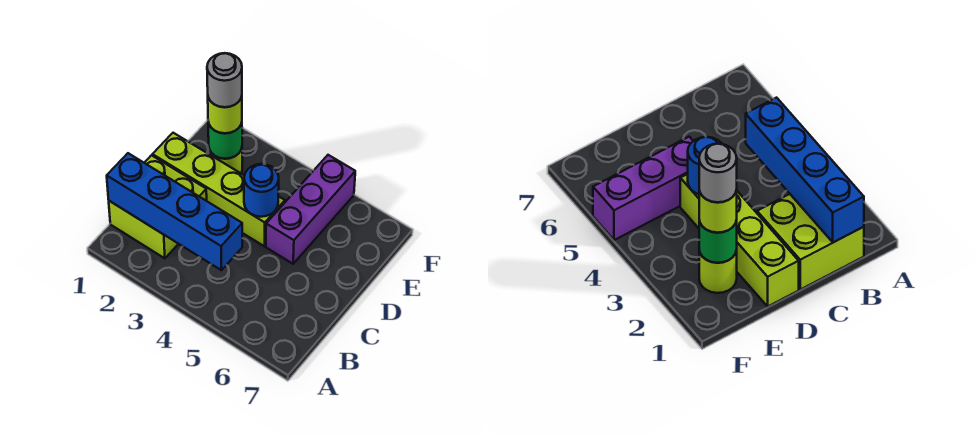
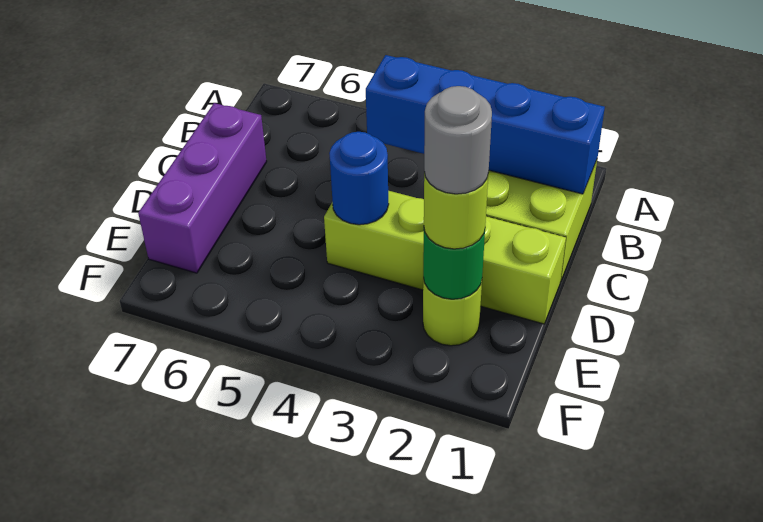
purple brick D5:F5 level 1 -> purple brick C7:E7 level 1

